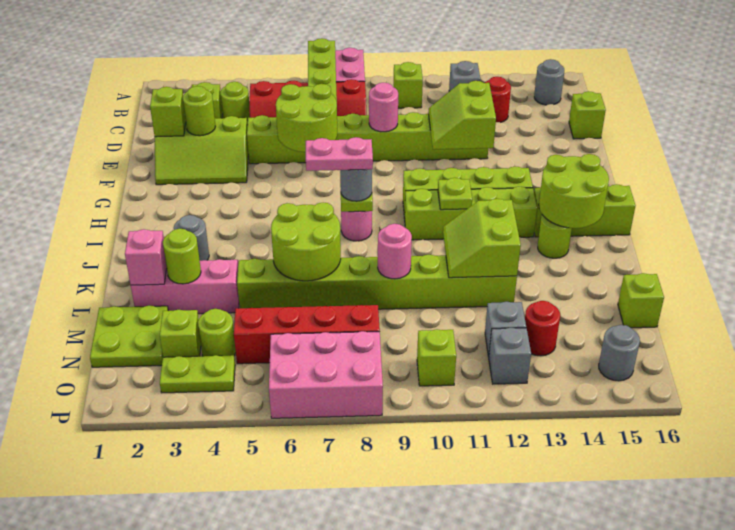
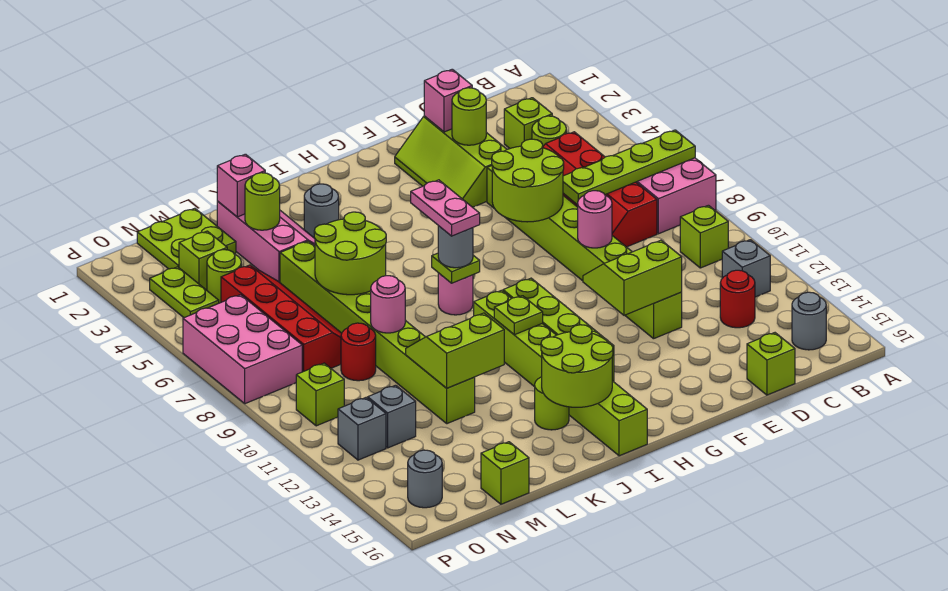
lime brick E2 level 2 -> pink brick E2 level 2
red round brick N13 level 1 -> red round brick M9 level 1

